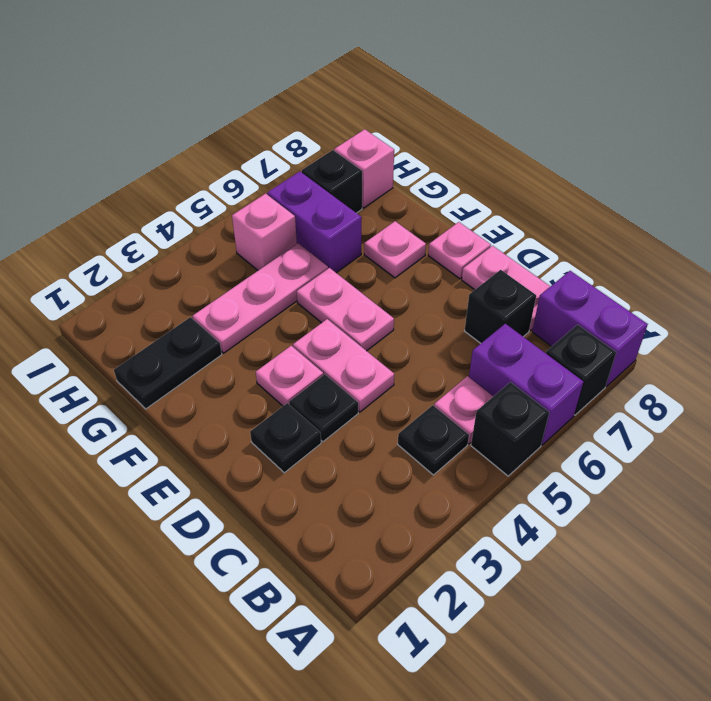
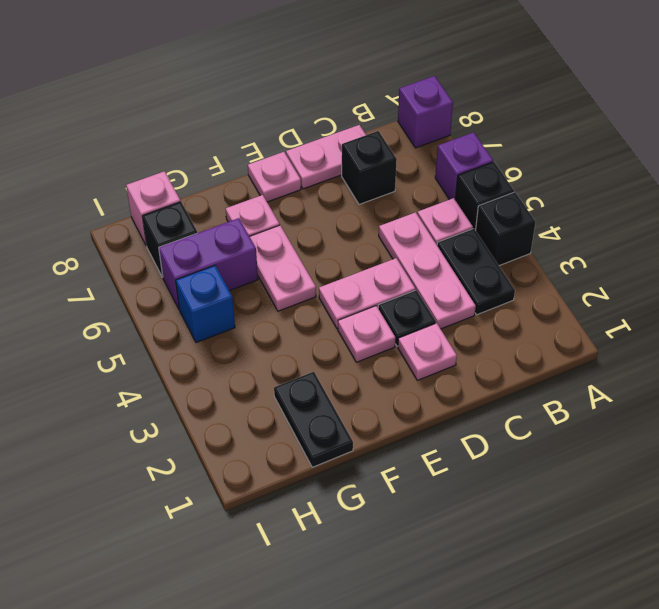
purple brick A6:B6 level 1 -> purple brick A6 level 1
black brick A7 level 1 -> black brick A4 level 1
purple brick A8:B8 level 1 -> purple brick A8 level 1
black plate B4 level 1 -> black plate B3:B4 level 1
black plate D2 level 1 -> pink plate D2 level 1
pink plate E5:F5 level 1 -> pink plate F5:F6 level 1
pink plate G3:G5 level 1 -> pink plate C3:C5 level 1
pink brick H5 level 1 -> blue brick H5 level 1

